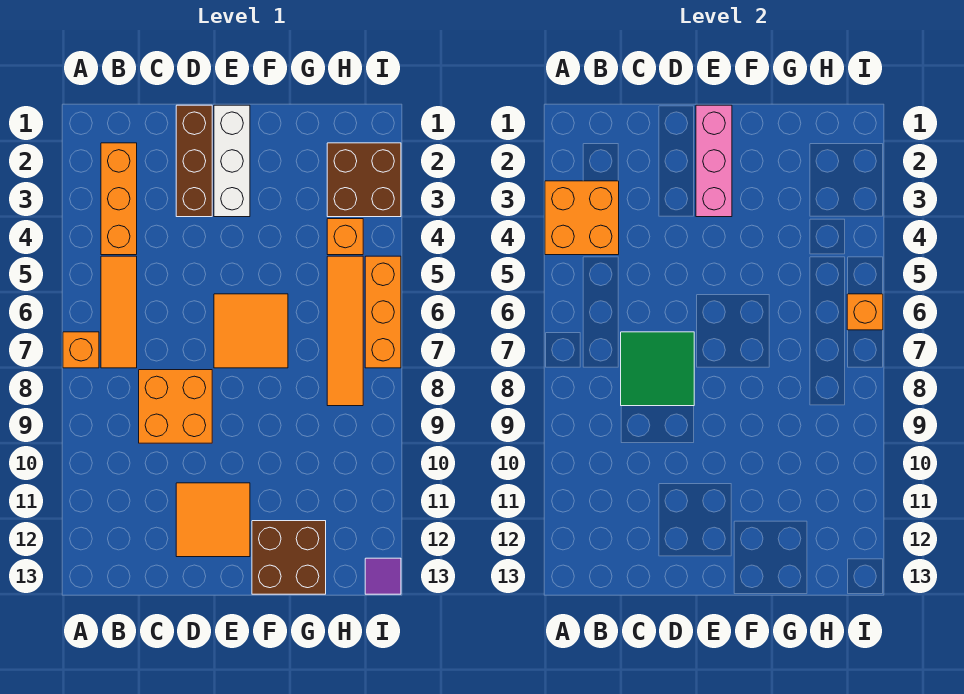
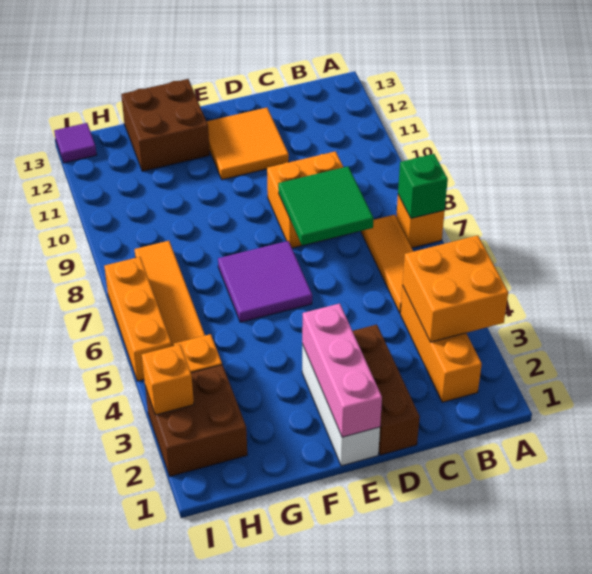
none -> green brick A7 level 2
orange tile E6:F7 level 1 -> purple tile E6:F7 level 1
orange brick I6 level 2 -> orange brick I3 level 2

